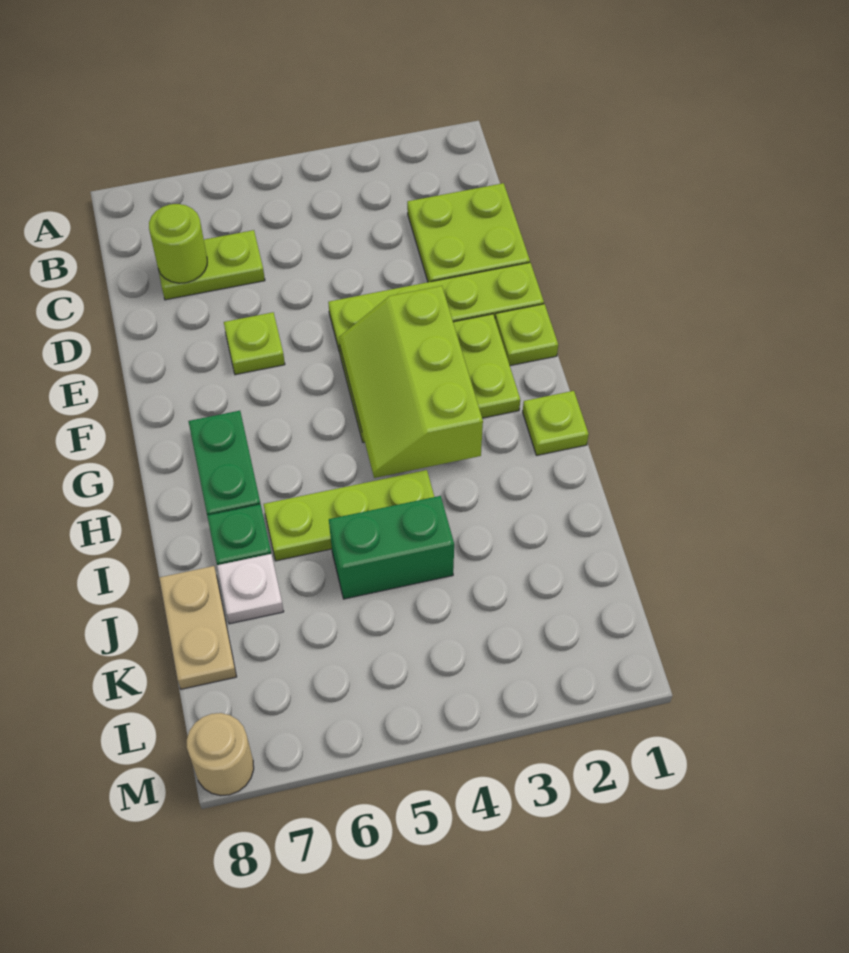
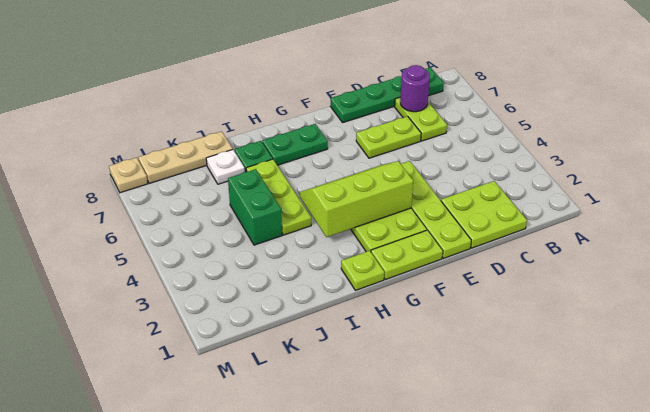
none -> green plate B8:E8 level 1
lime round brick C7 level 2 -> purple round brick C7 level 2
lime plate E6 level 1 -> lime plate D6:E6 level 1
lime plate F1 level 1 -> lime plate F1:G1 level 1
tan plate J8:K8 level 1 -> tan plate J8:L8 level 1
tan round brick M8 level 1 -> tan plate M8 level 1

